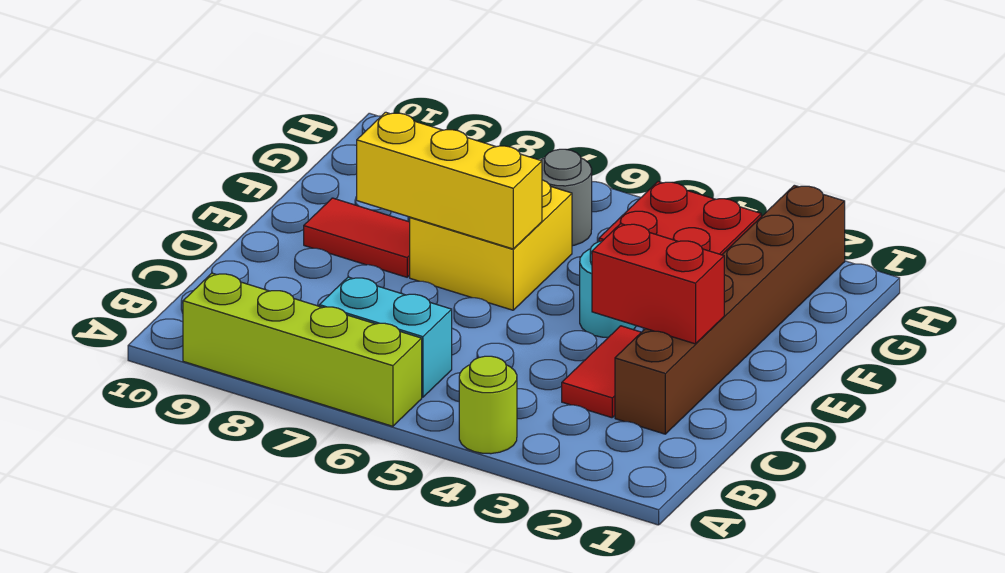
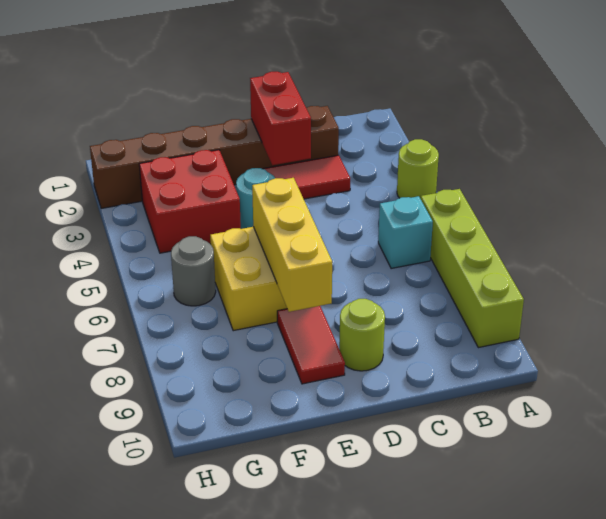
cyan brick B6:B7 level 1 -> cyan brick B6 level 1
none -> lime round brick D9 level 1

